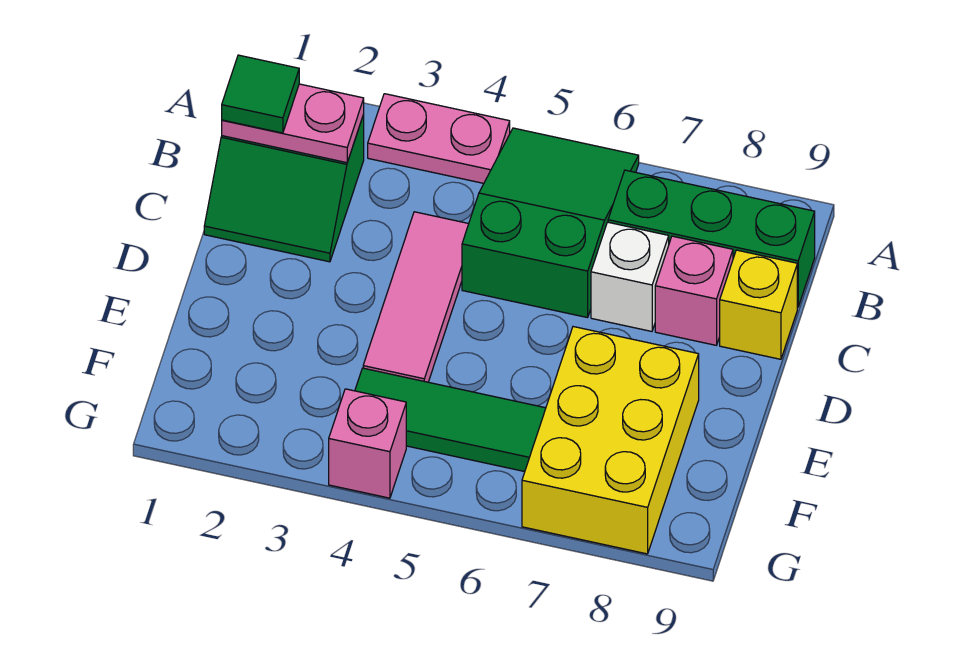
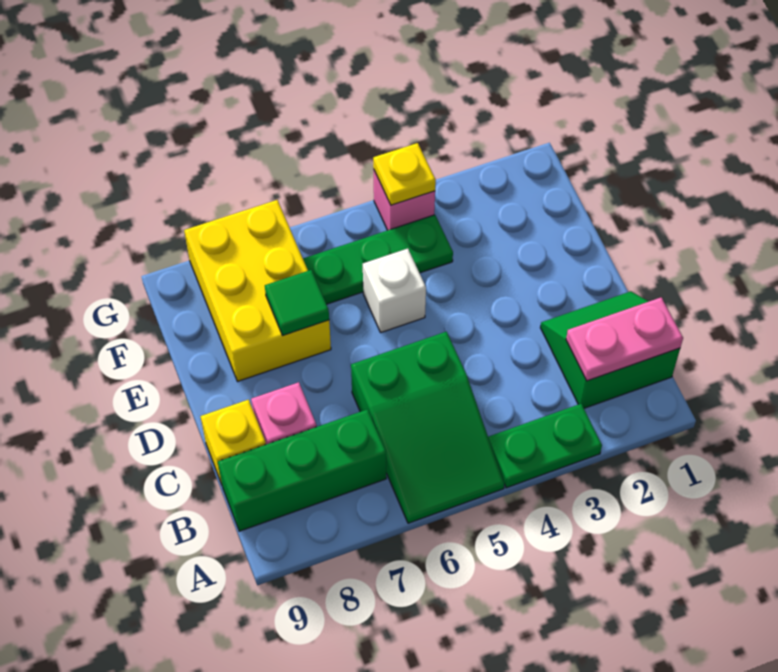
pink plate A3:A4 level 1 -> green plate A3:A4 level 1
green tile B1 level 3 -> green tile E7 level 2
pink tile C4:E4 level 1 -> none
white brick C7 level 1 -> white brick E5 level 1
green tile F4:F6 level 1 -> green plate F4:F6 level 1
none -> yellow plate G4 level 2

